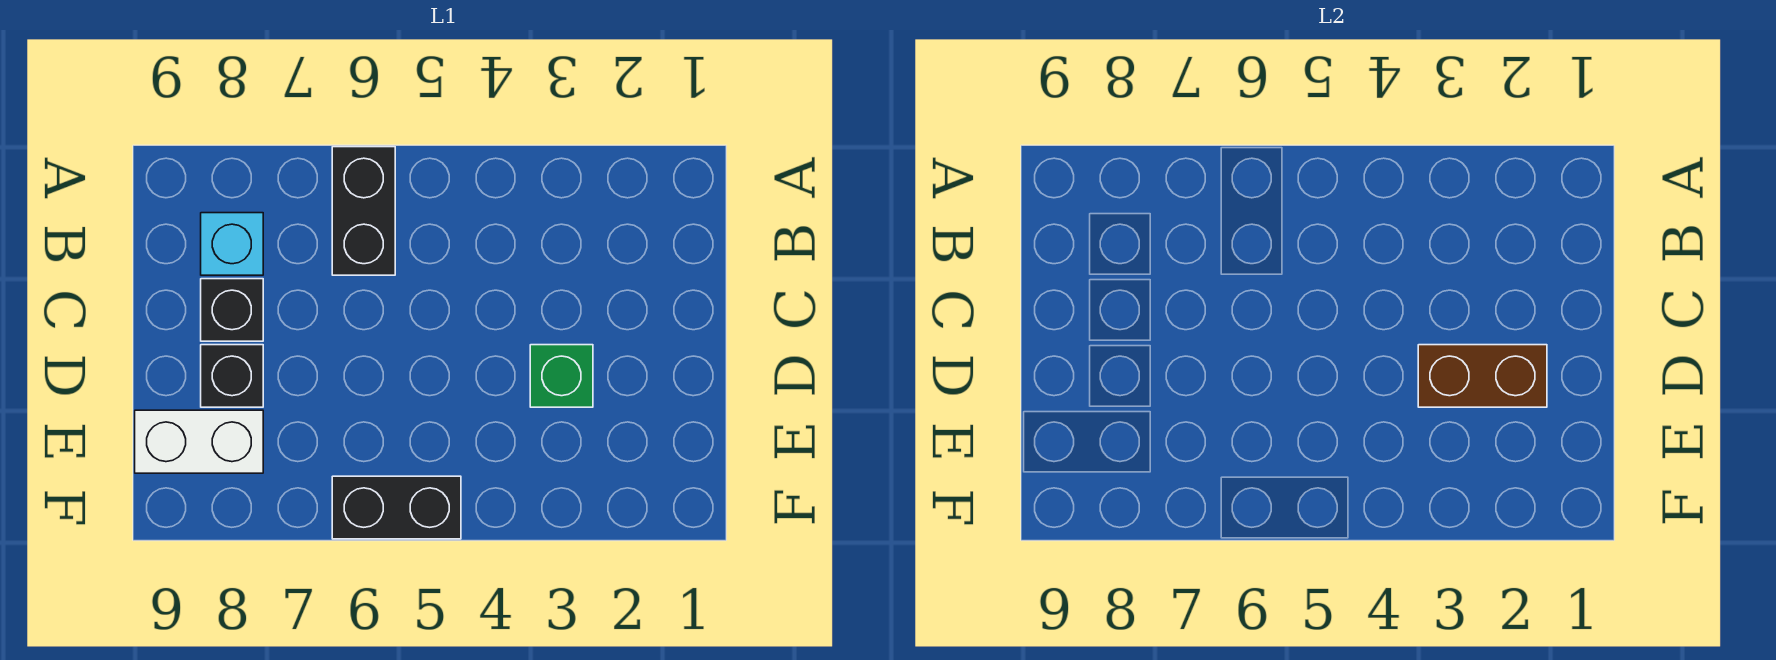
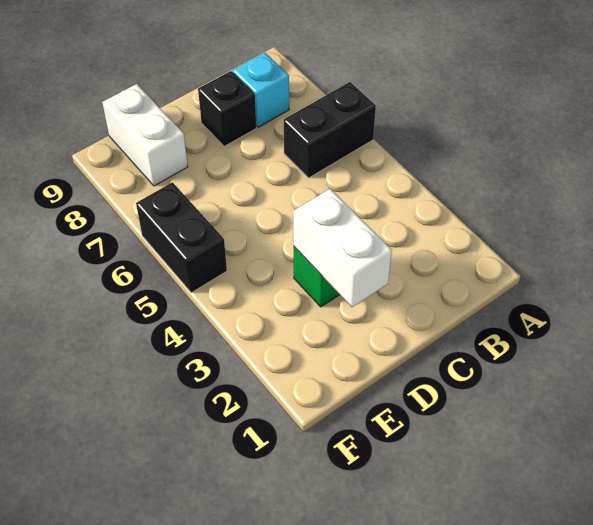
brown brick D2:D3 level 2 -> white brick D2:D3 level 2
black brick D8 level 1 -> none

